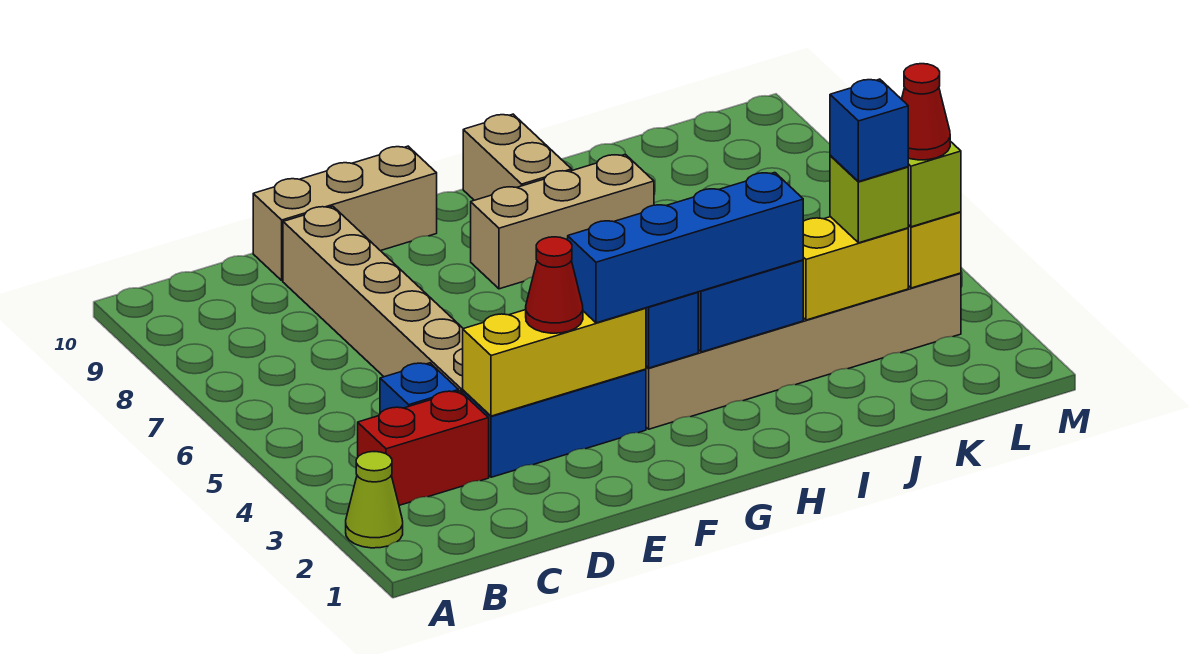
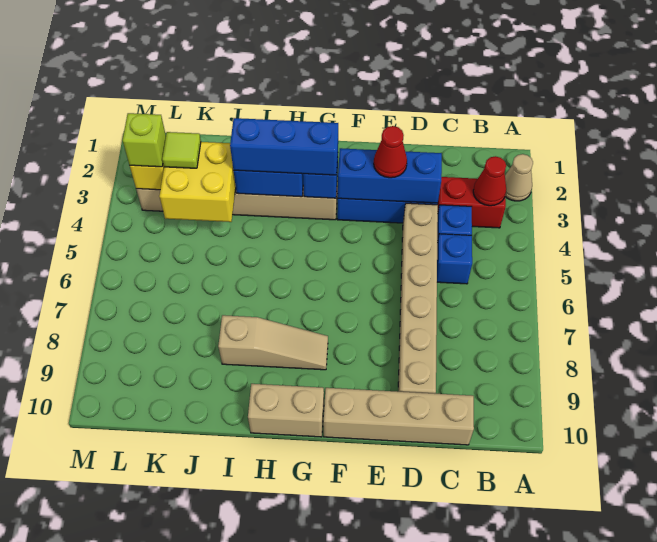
lime cone A2 level 1 -> tan cone A2 level 1
yellow brick D3:F3 level 2 -> blue brick D3:F3 level 2
tan brick D10:F10 level 1 -> tan brick C10:F10 level 1
blue brick F3:I3 level 3 -> blue brick G3:I3 level 3
tan brick G8:I8 level 1 -> tan slope G8:I8 level 1 top I
tan brick H9:H10 level 1 -> tan brick G10:H10 level 1
yellow brick J3:K3 level 2 -> yellow brick J3:K4 level 2
lime brick K3 level 3 -> lime tile K3 level 3
blue brick K3 level 4 -> blue brick C5 level 1
red cone L3 level 4 -> red cone B3 level 2

